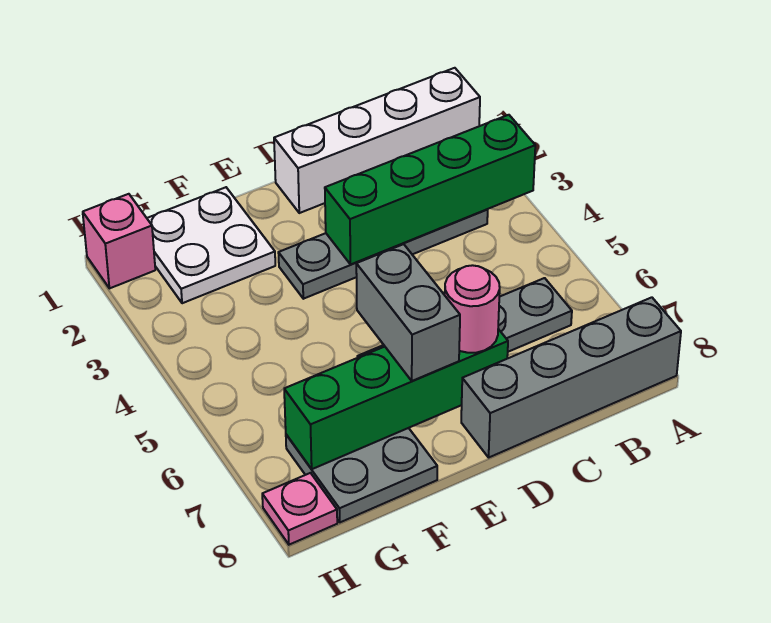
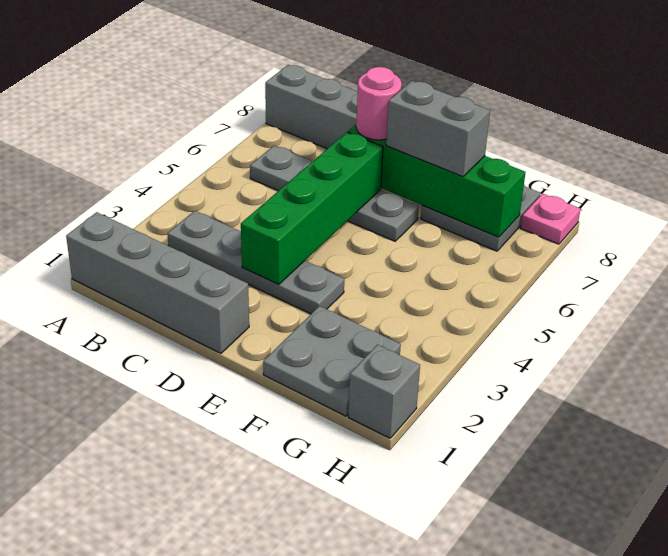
white brick A1:D1 level 1 -> grey brick A1:D1 level 1
green brick A3:D3 level 2 -> green brick D3:D6 level 2
grey brick E6:E7 level 3 -> grey brick E7:F7 level 3
white plate F1:G2 level 1 -> grey plate F1:G2 level 1
pink brick H1 level 1 -> grey brick H1 level 1

